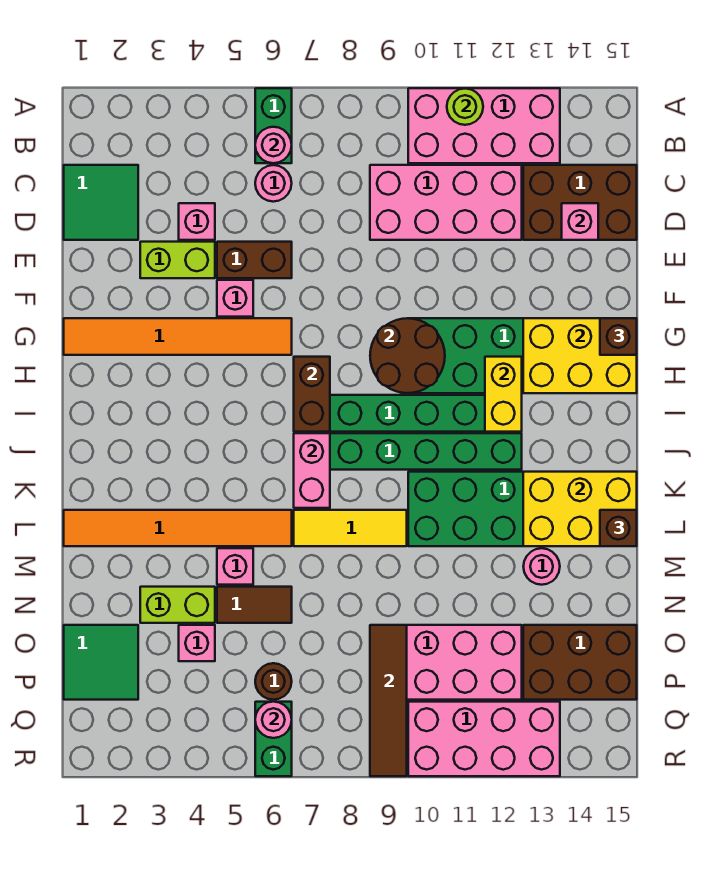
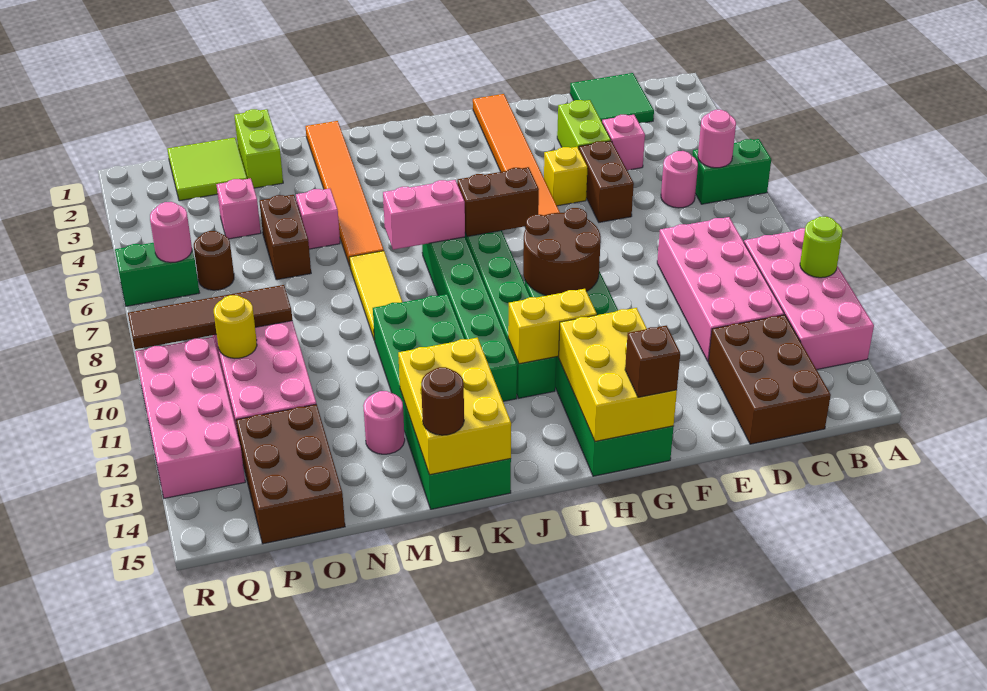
pink brick D14 level 2 -> none
pink brick F5 level 1 -> yellow brick F5 level 1
brown brick L15 level 3 -> brown round brick L15 level 3
lime brick N3:N4 level 1 -> lime brick N1:N2 level 1
brown tile N5:N6 level 1 -> brown brick N5:N6 level 1
green tile O1:P2 level 1 -> lime tile O1:P2 level 1
none -> yellow round brick P10 level 2

